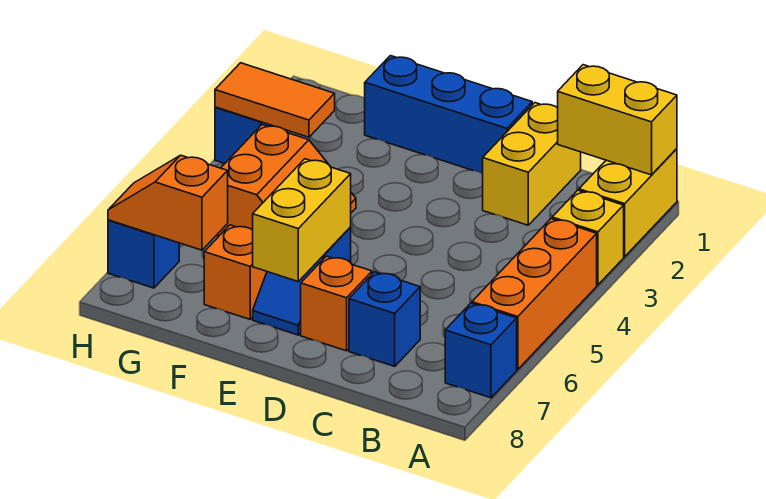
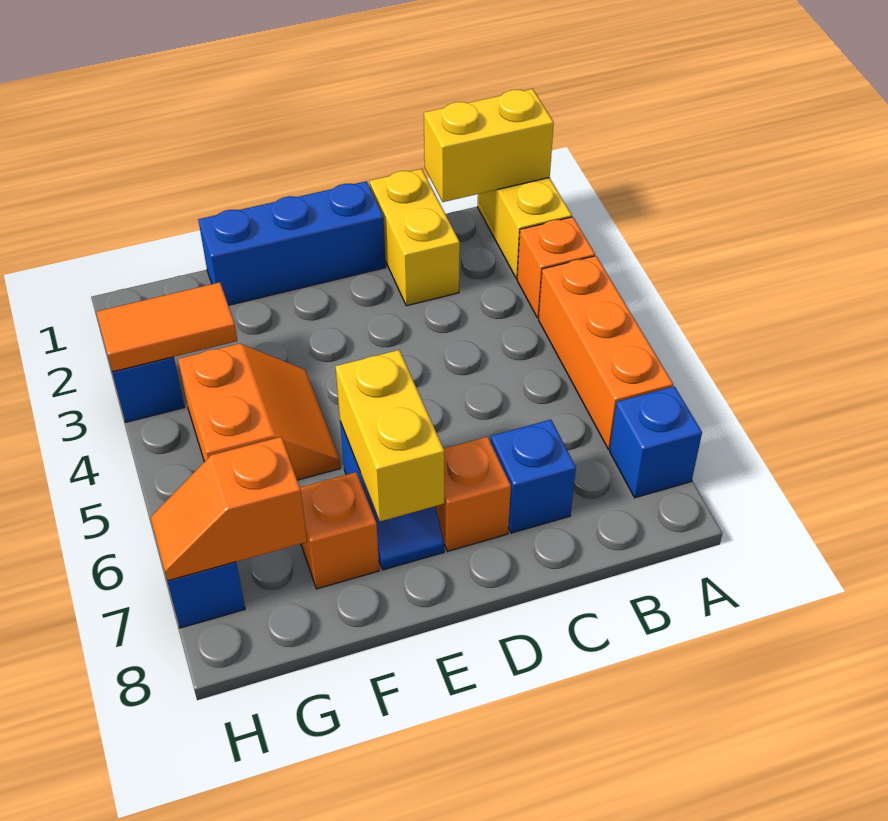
yellow brick A3 level 1 -> orange brick A3 level 1

